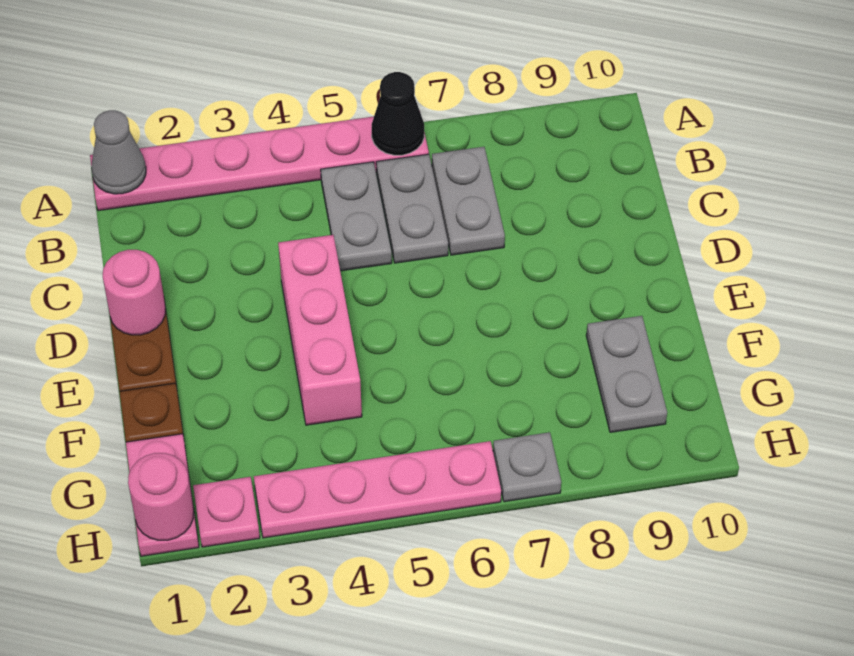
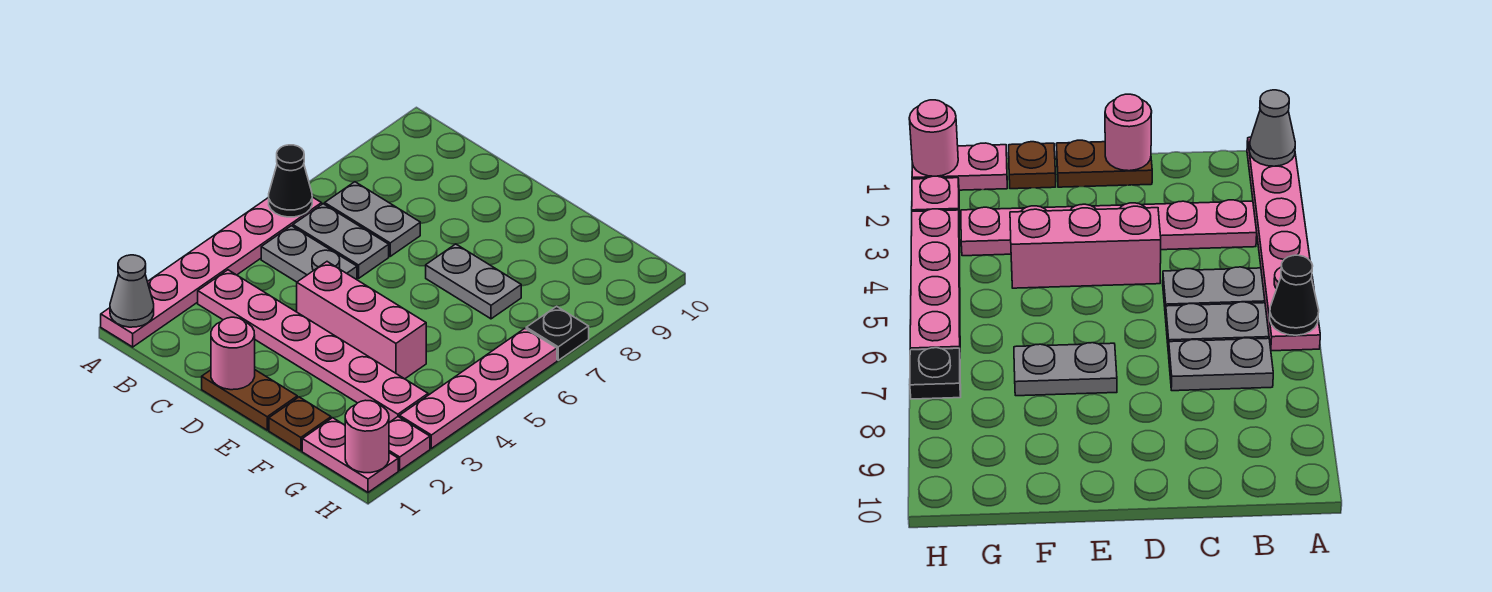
none -> pink plate B3:G3 level 1
grey plate F9:G9 level 1 -> grey plate E7:F7 level 1
grey plate H7 level 1 -> black plate H7 level 1

